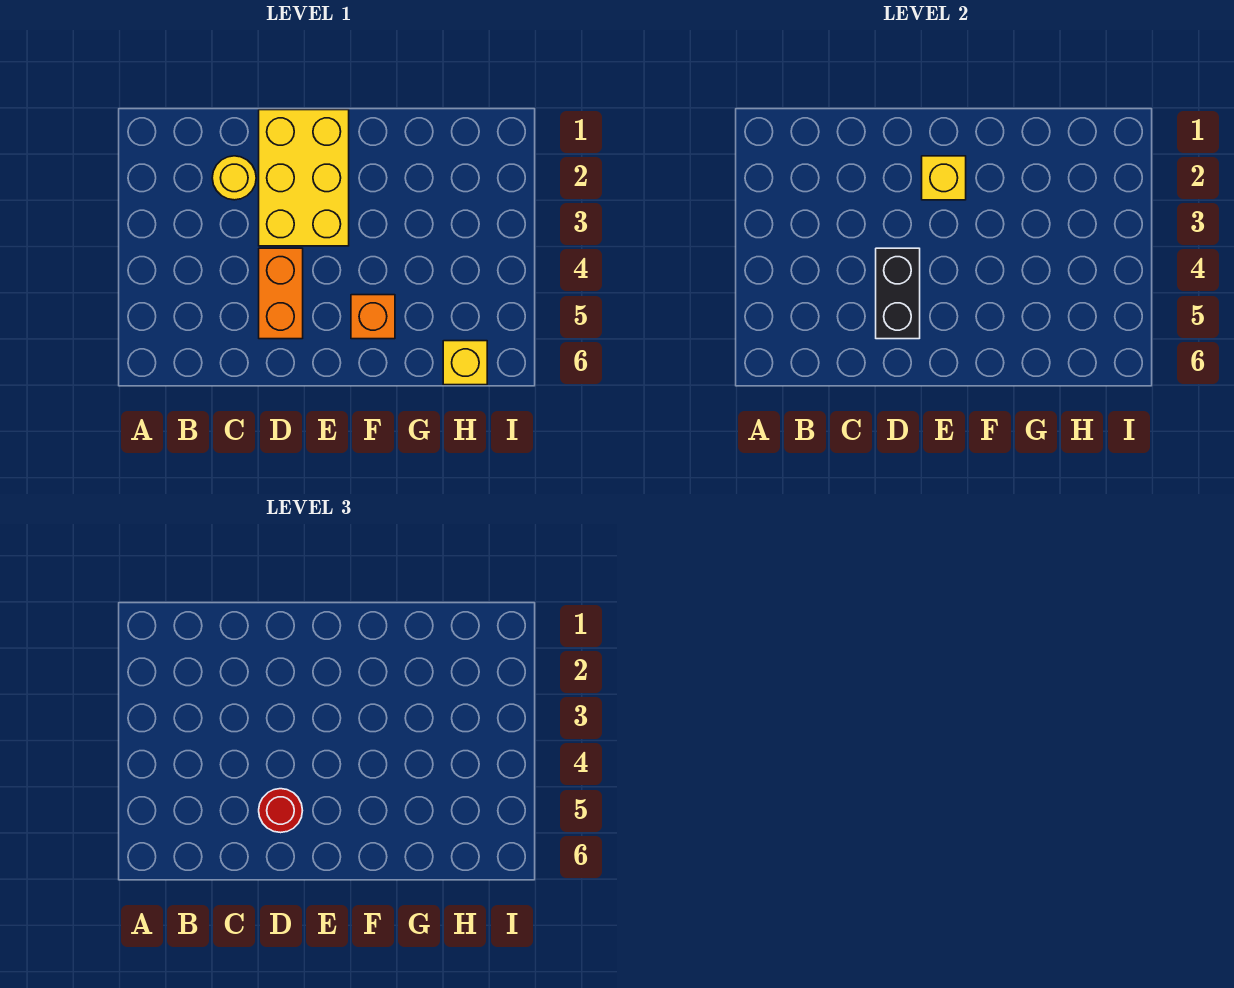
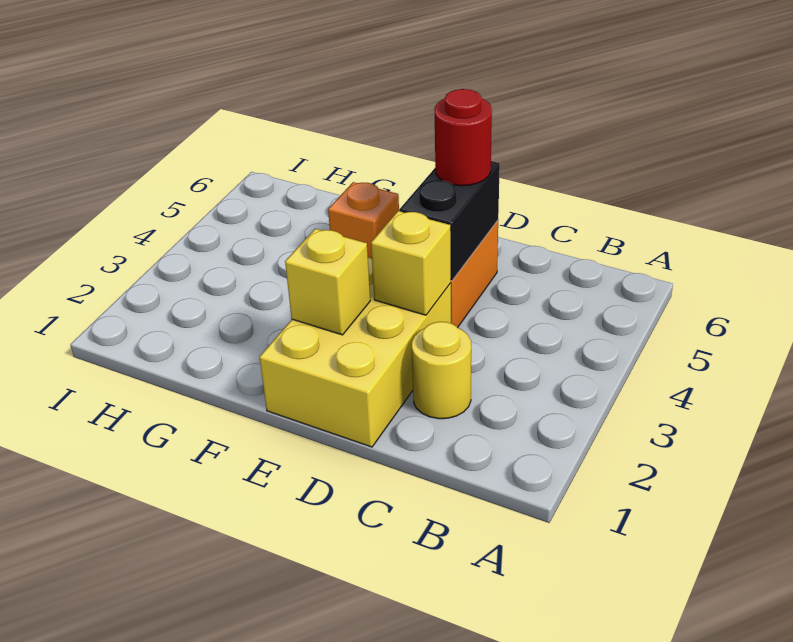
yellow brick H6 level 1 -> yellow brick D3 level 2

